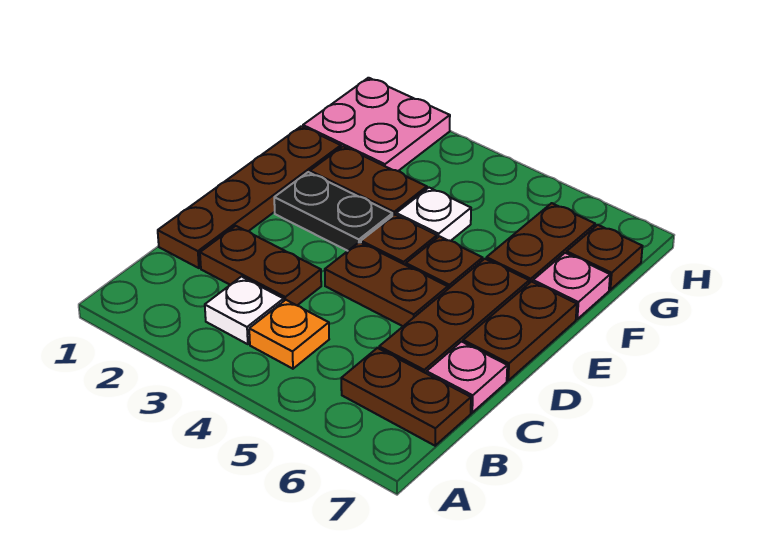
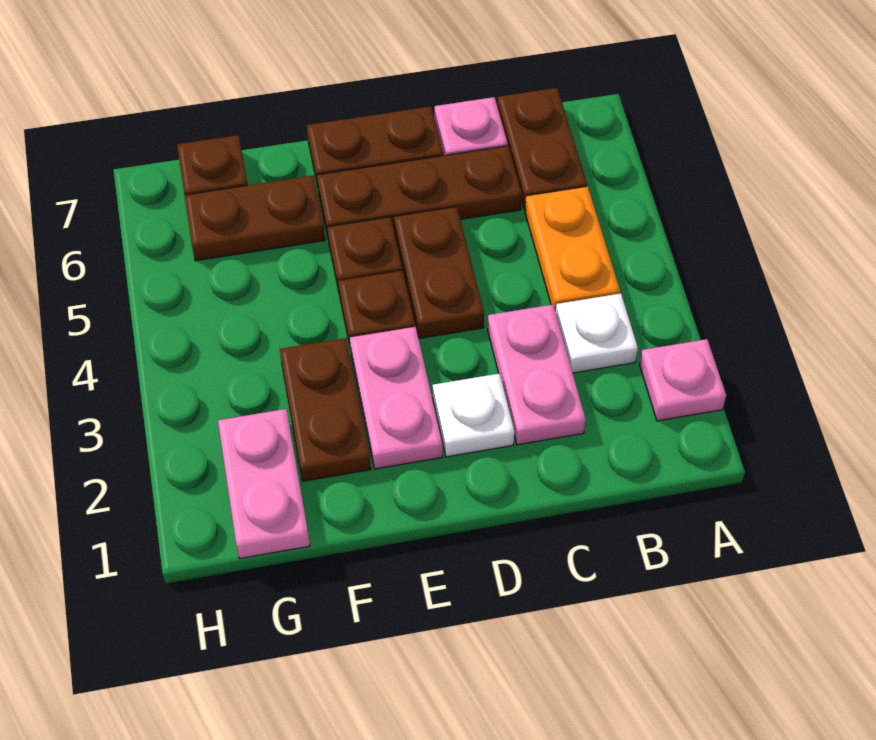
orange plate B4 level 1 -> orange plate B4:B5 level 1
brown plate C1:F1 level 1 -> none
brown plate C2:C3 level 1 -> pink plate C2:C3 level 1
black plate E2:E3 level 1 -> pink plate E2:E3 level 1
white plate F4 level 1 -> white plate D2 level 1
pink plate F7 level 1 -> pink plate A2 level 1
pink plate G1:H2 level 1 -> pink plate G1:G2 level 1

